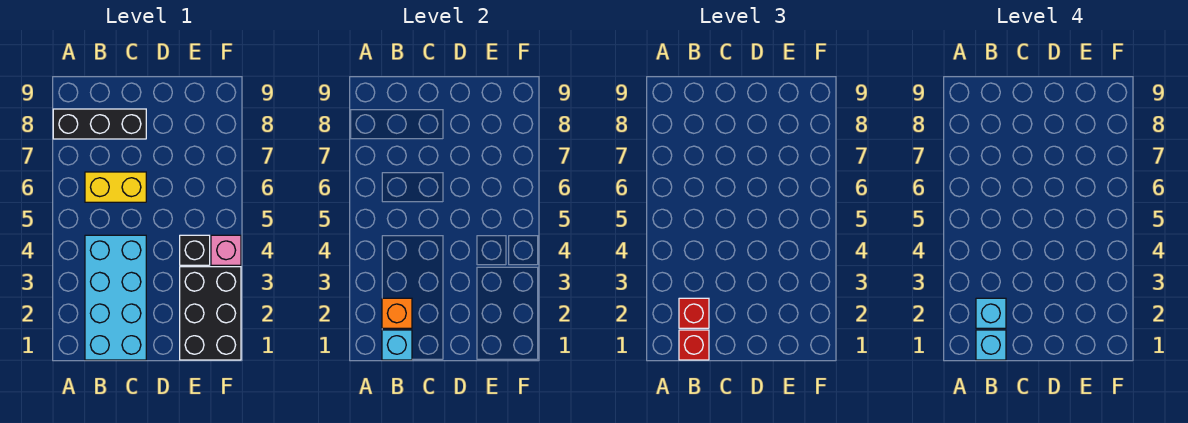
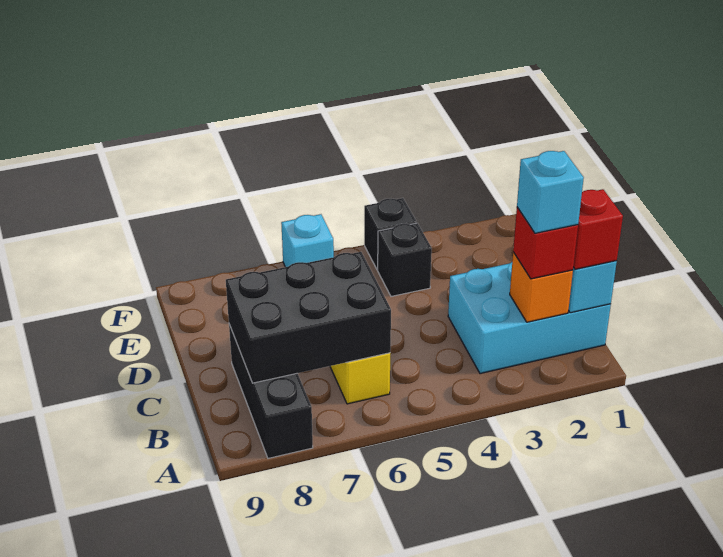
cyan brick B1:C4 level 1 -> cyan brick B1:C3 level 1
cyan brick B1 level 4 -> cyan brick F6 level 1
black brick E1:F3 level 1 -> black brick B6:C8 level 2
pink brick F4 level 1 -> black brick F4 level 1

